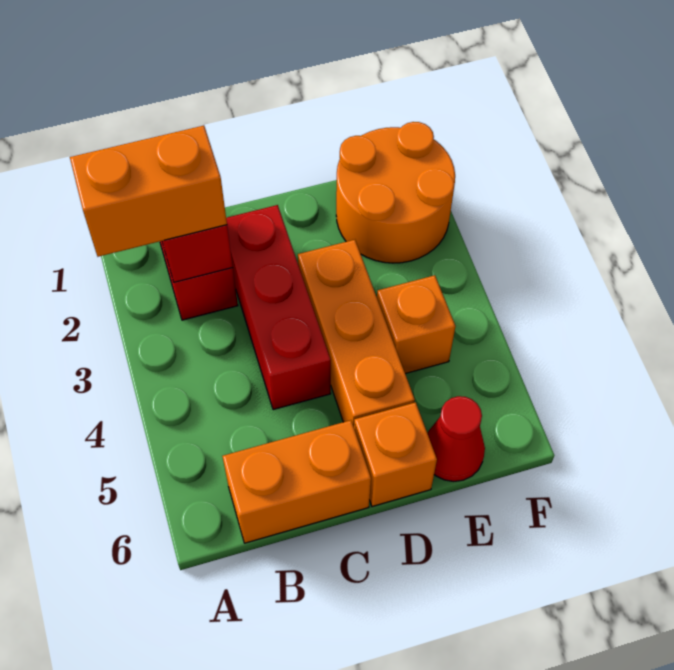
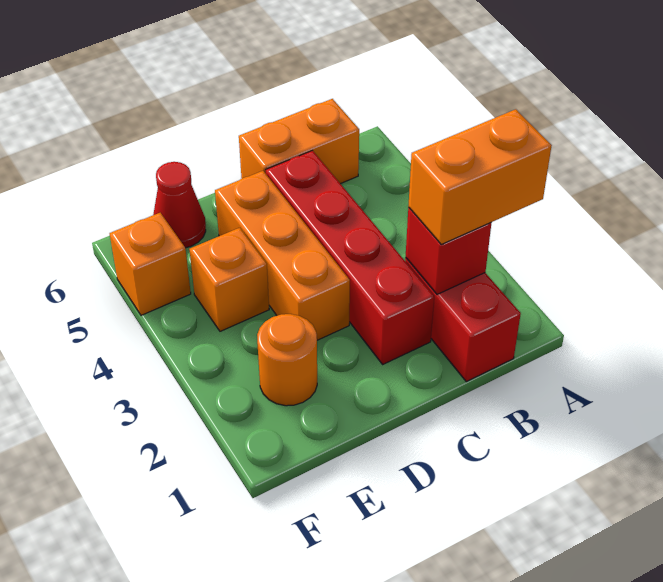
red brick C2:C4 level 1 -> red brick C2:C5 level 1
orange brick D6 level 1 -> orange brick F5 level 1
orange round brick E1:F2 level 1 -> orange round brick E2 level 1

